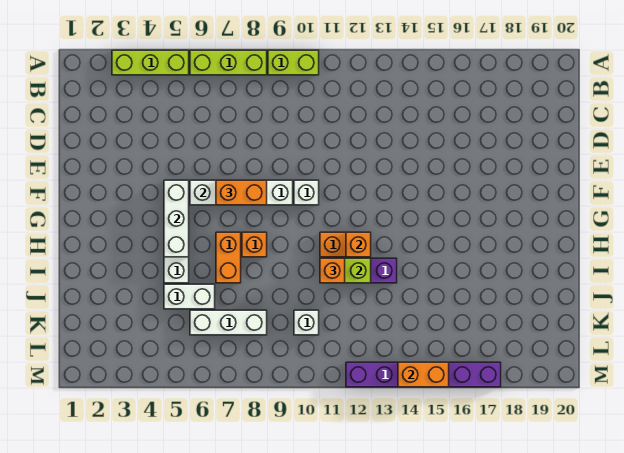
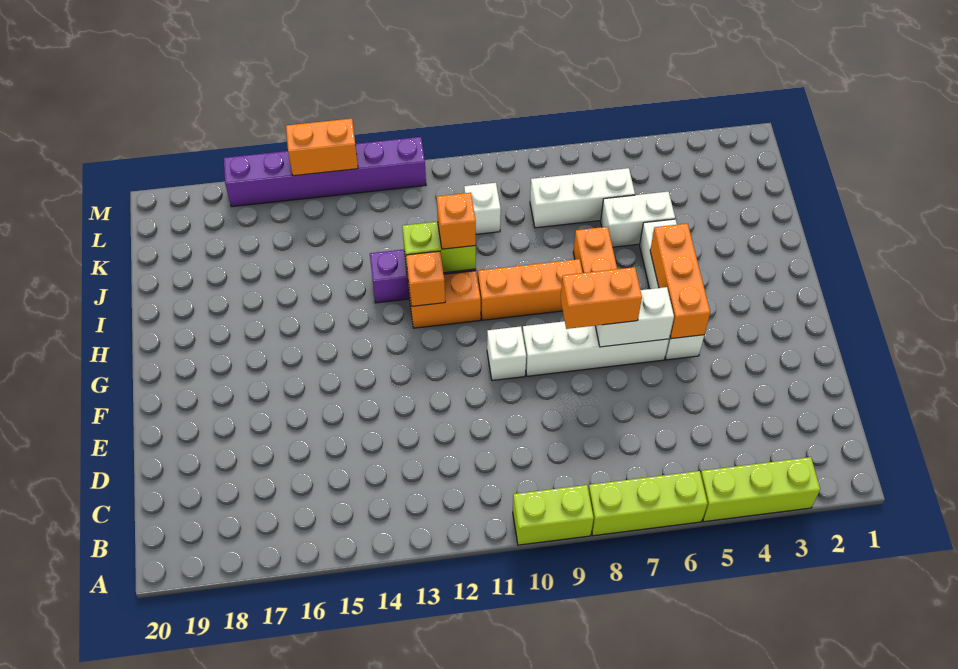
white brick F5:H5 level 2 -> orange brick F5:H5 level 2
orange brick H8 level 1 -> orange brick H8:H10 level 1

